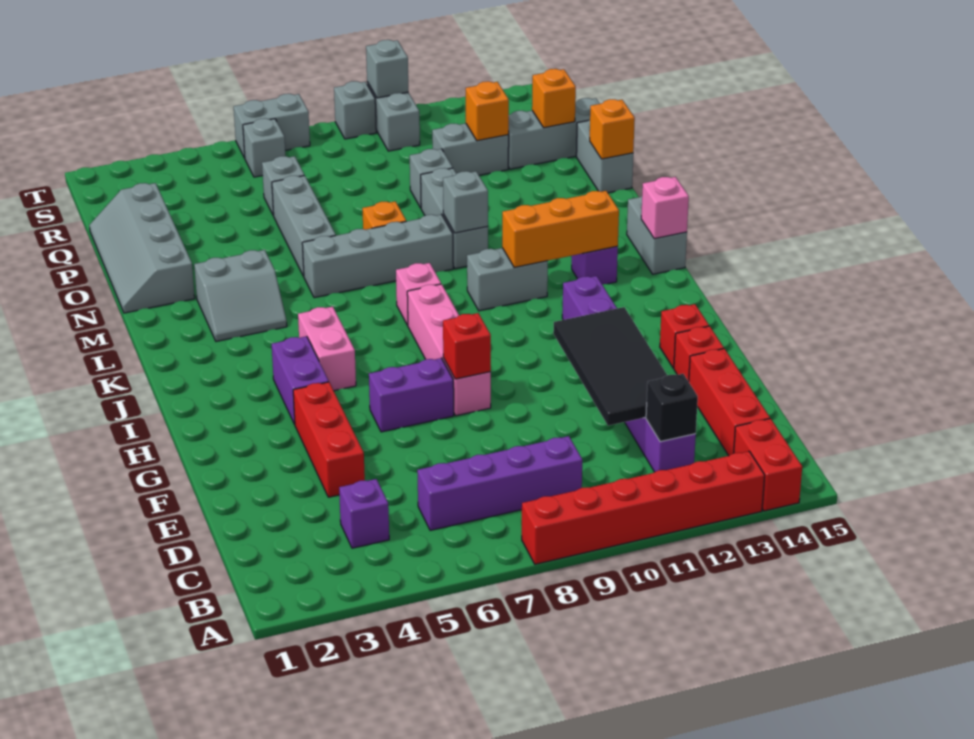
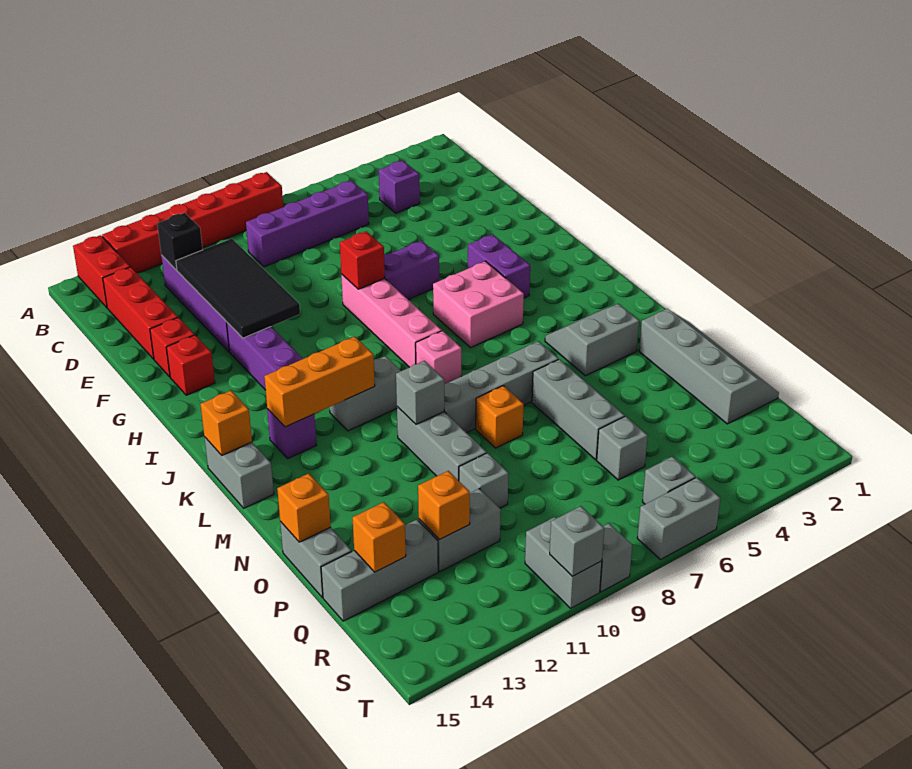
red brick E4:G4 level 1 -> none
pink brick I5:J5 level 1 -> pink brick I5:J6 level 1
pink brick K15 level 2 -> orange brick K15 level 2

